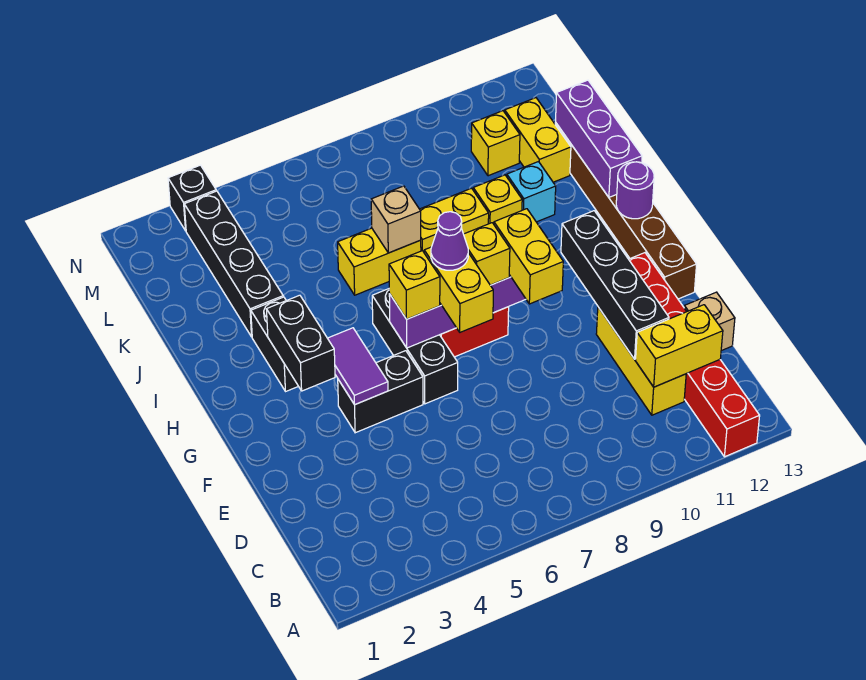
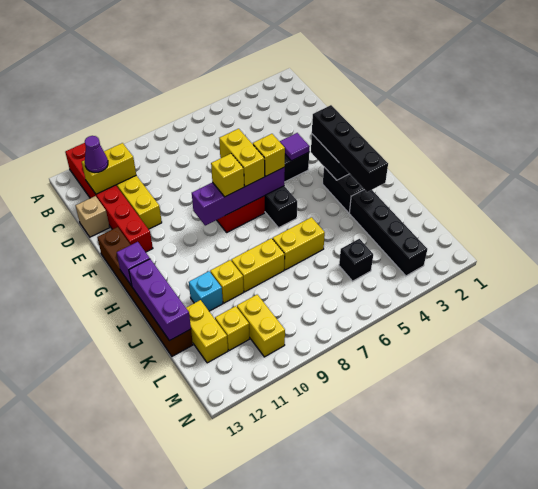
black brick D11:G11 level 2 -> black brick G3:J3 level 3
purple tile F4:G4 level 2 -> purple tile F4 level 2
yellow brick F9:G9 level 3 -> yellow brick L10:M10 level 1
purple cone G7 level 4 -> purple cone C12 level 3
purple round brick H13 level 2 -> purple brick H13 level 2
tan brick J7 level 2 -> none
black brick N3 level 1 -> black brick L5 level 1

